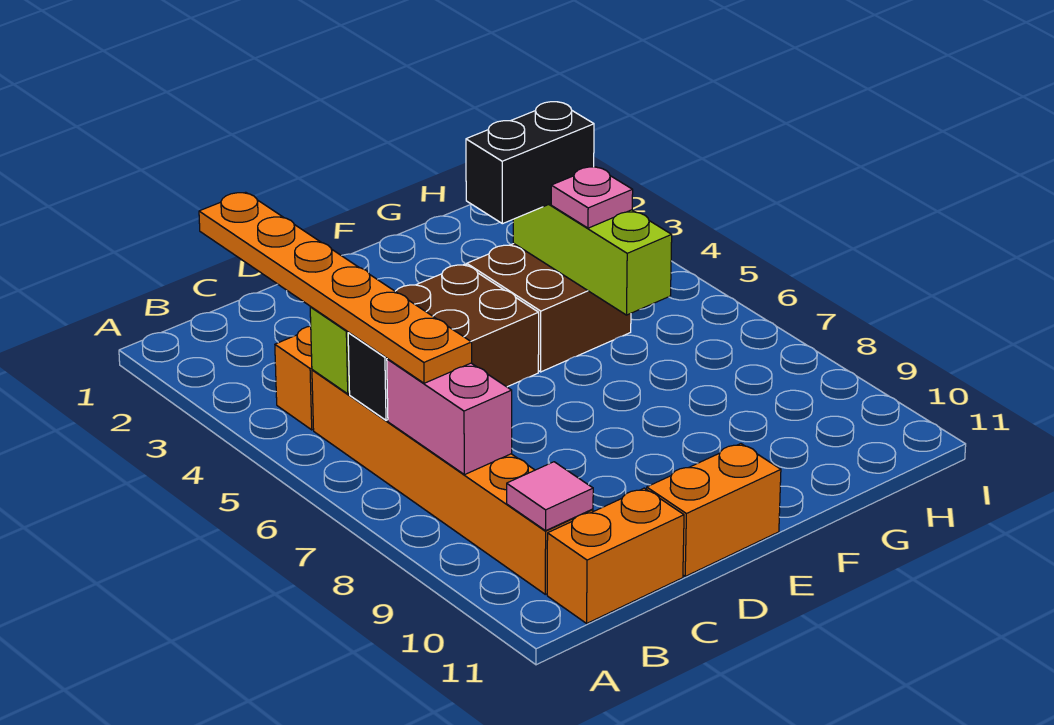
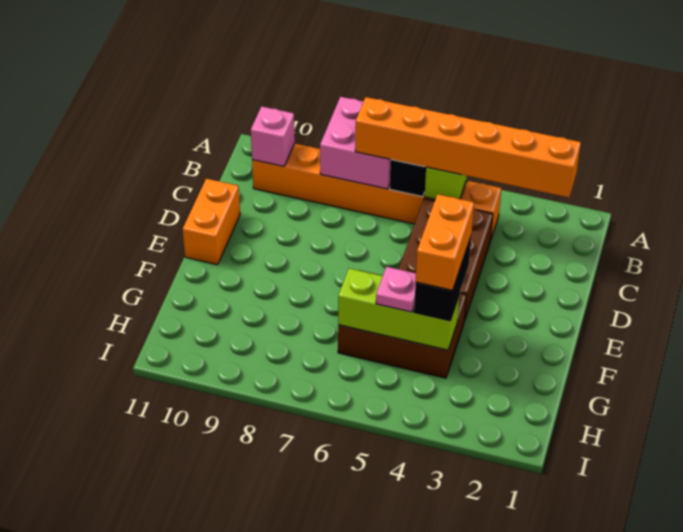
orange plate B2:B7 level 3 -> orange brick B2:B7 level 3
pink brick B7:B8 level 2 -> pink brick A7:B8 level 2
pink tile B10 level 2 -> pink brick B10 level 2
orange brick B11:C11 level 1 -> orange brick F4:G4 level 4
brown brick F4:G5 level 1 -> brown brick F4:G6 level 1

